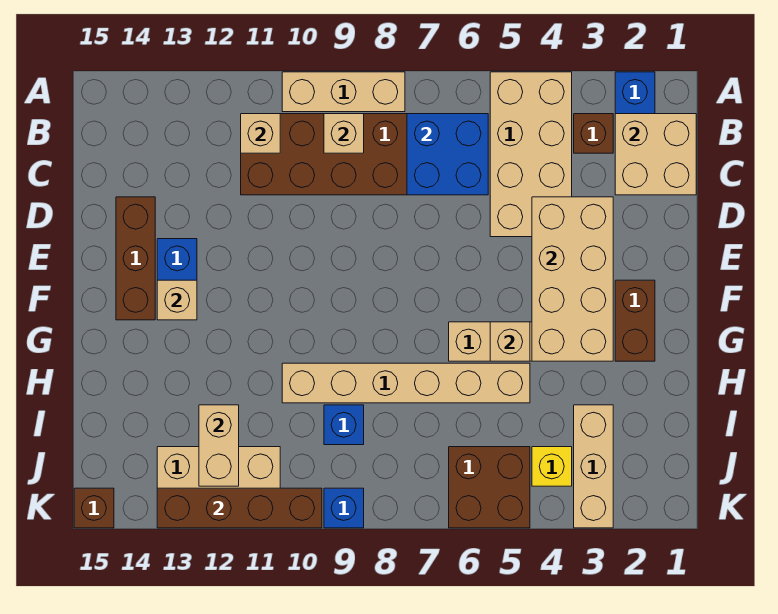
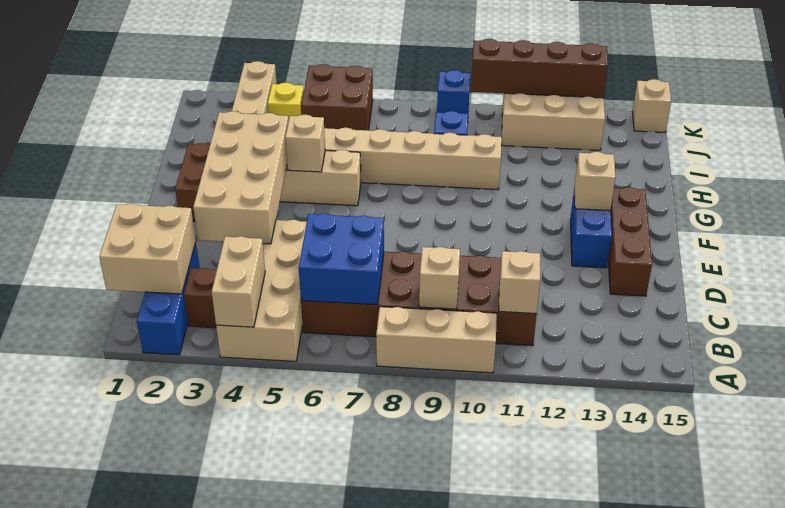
tan brick I12:J12 level 2 -> tan brick A4:B4 level 2
brown brick K15 level 1 -> tan brick K15 level 1

